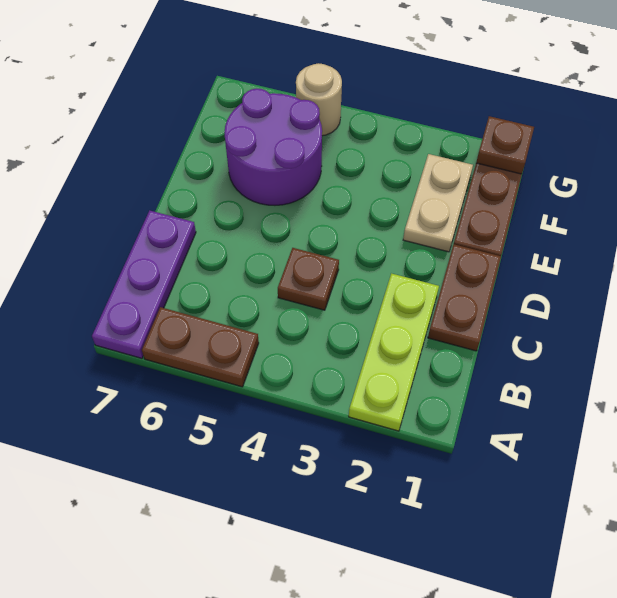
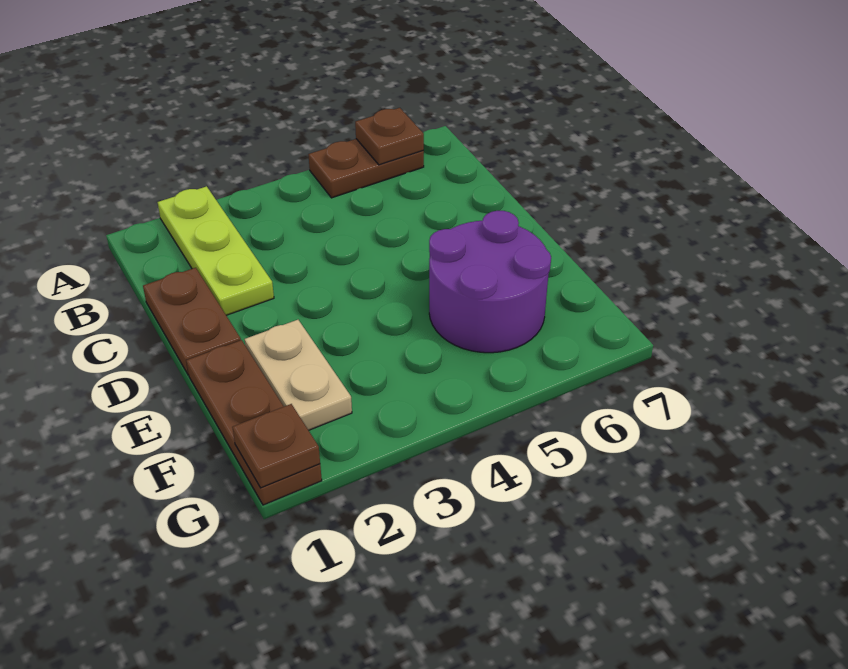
purple plate A7:C7 level 1 -> none
brown plate C4 level 1 -> brown plate A6 level 2
tan round brick G5 level 1 -> none

